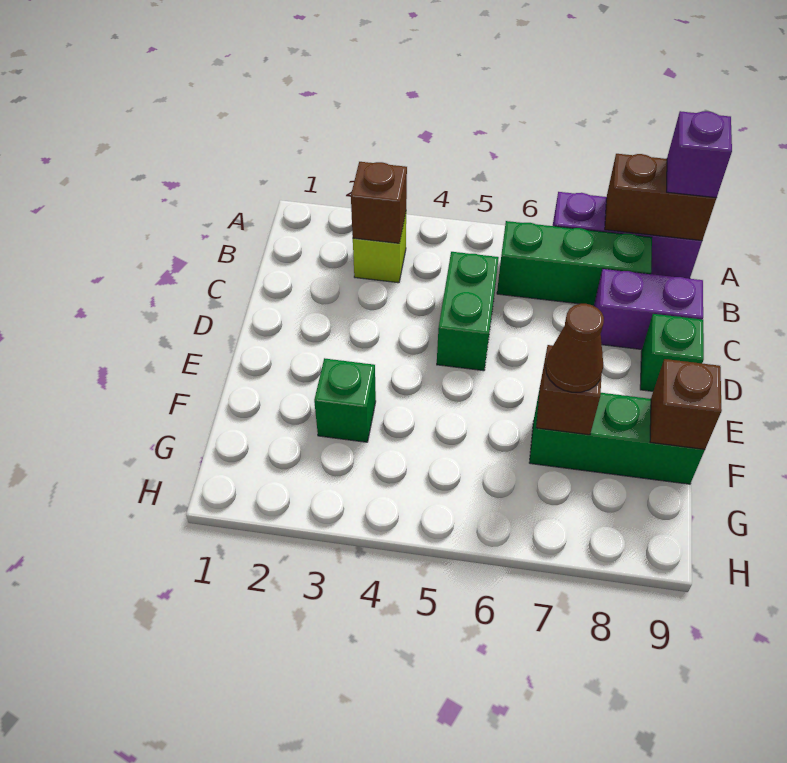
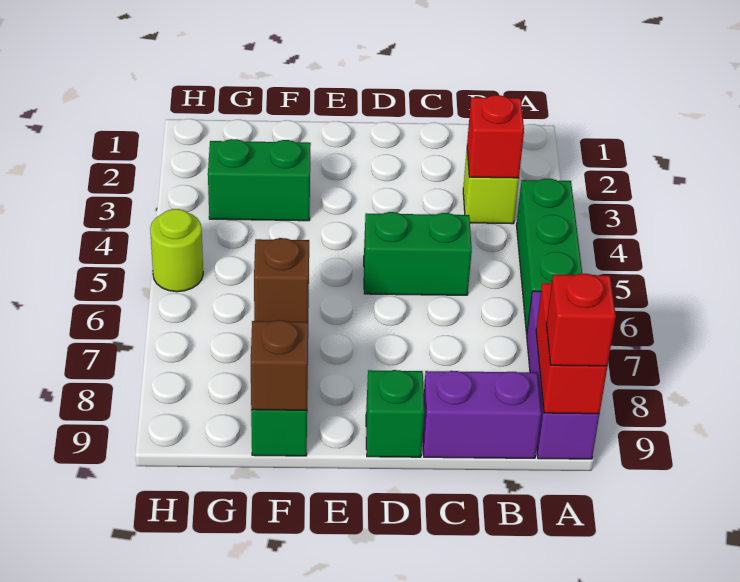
brown brick A8:A9 level 2 -> red brick A8:A9 level 2
purple brick A9 level 3 -> red brick A9 level 3
brown brick B3 level 2 -> red brick B3 level 2
green brick B6:B8 level 1 -> green brick A4:A6 level 1
purple brick C8:C9 level 1 -> purple brick B9:C9 level 1
green brick F3 level 1 -> green brick F3:G3 level 1
brown cone F7 level 3 -> none
none -> lime round brick H5 level 1

